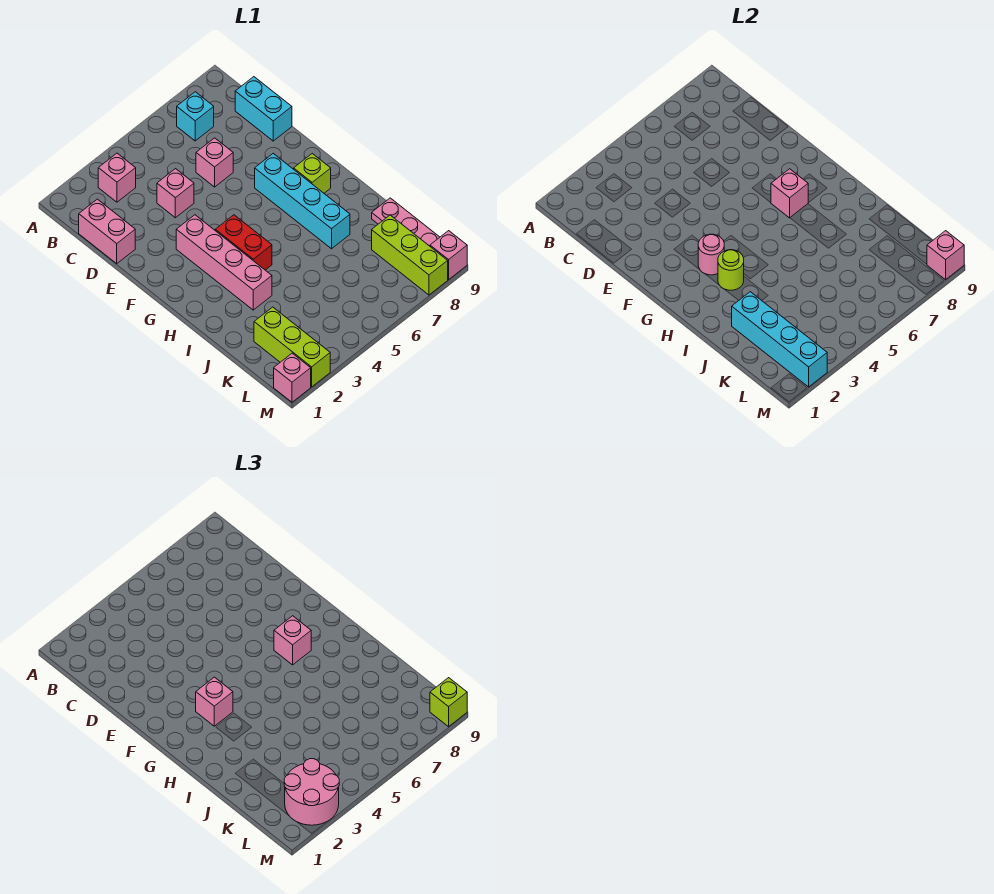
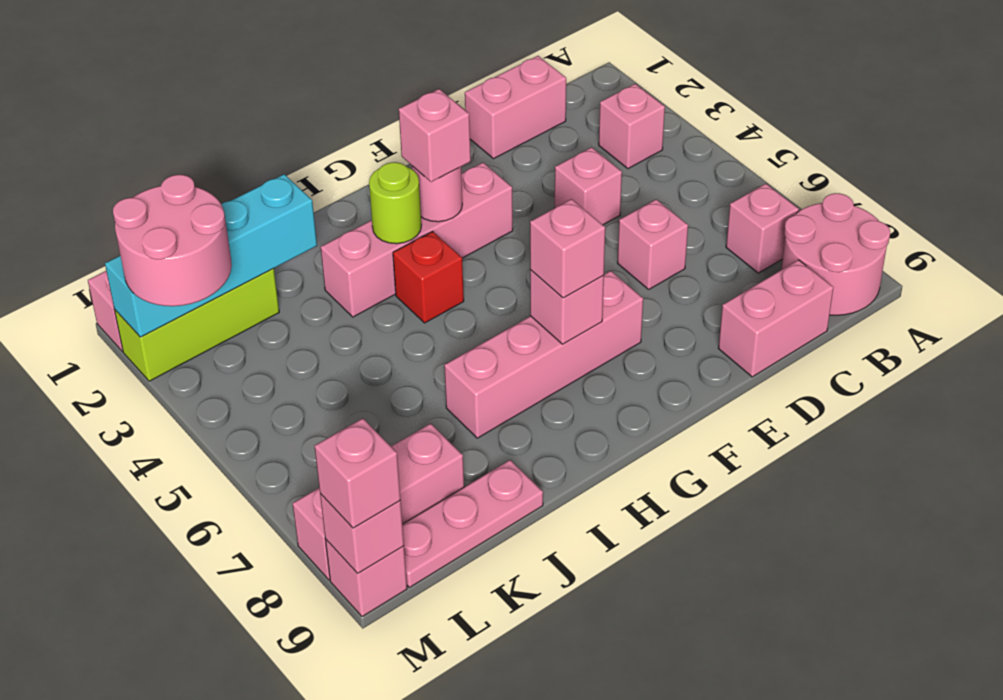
none -> pink round brick A8:B9 level 1
cyan brick B7 level 1 -> pink brick B7 level 1
cyan brick C9:D9 level 1 -> pink brick C9:D9 level 1
cyan brick F7:I7 level 1 -> pink brick F7:I7 level 1
red brick G4:H4 level 1 -> red brick H4 level 1
lime brick G8 level 1 -> none
lime brick K8:M8 level 1 -> pink brick K8:M8 level 1
lime brick M9 level 3 -> pink brick M9 level 3

